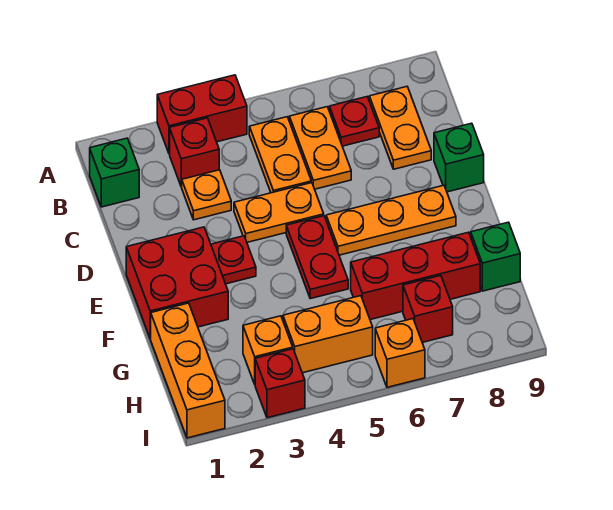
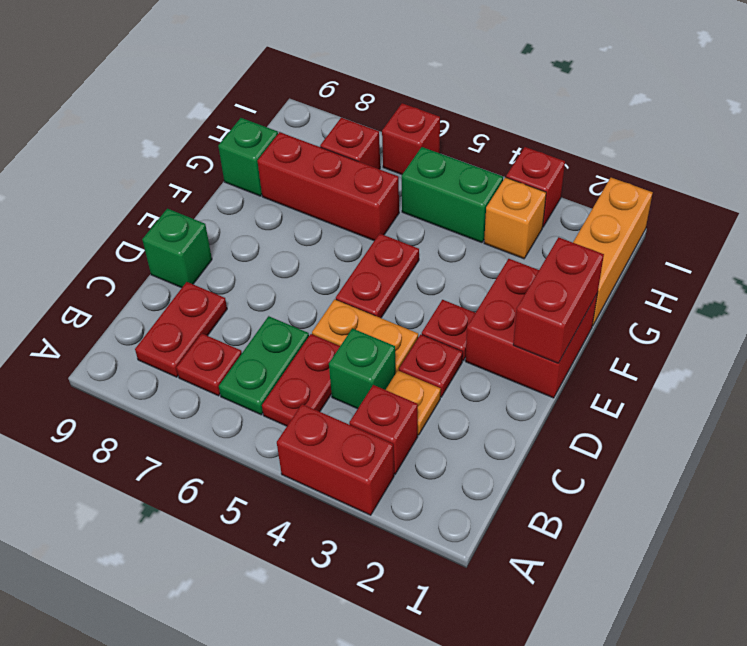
green brick B1 level 1 -> green brick C4 level 1
orange plate B5:C5 level 1 -> red plate B5:C5 level 1
orange plate B6:C6 level 1 -> green plate B6:C6 level 1
orange plate B8:C8 level 1 -> red plate B8:C8 level 1
none -> red plate D3 level 1
none -> red brick E1:F1 level 2
orange plate E6:E8 level 1 -> none
orange brick H4:H5 level 1 -> green brick H4:H5 level 1
orange brick I6 level 1 -> red brick I6 level 1

